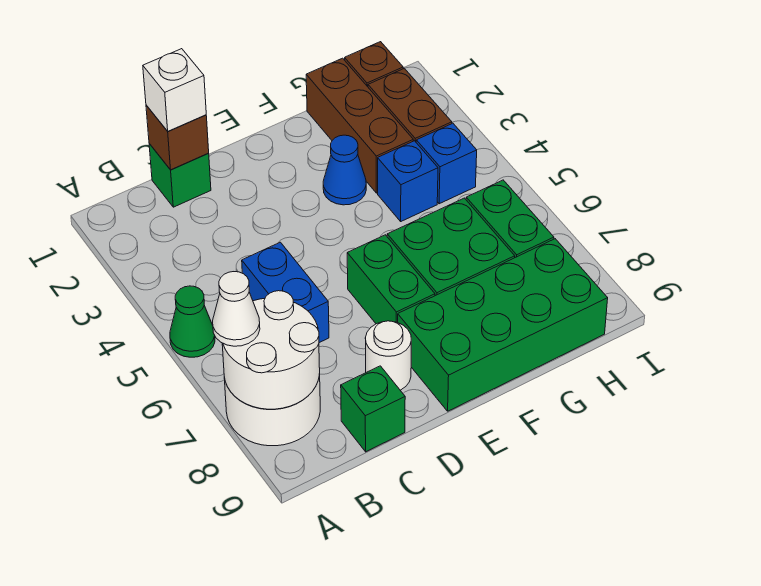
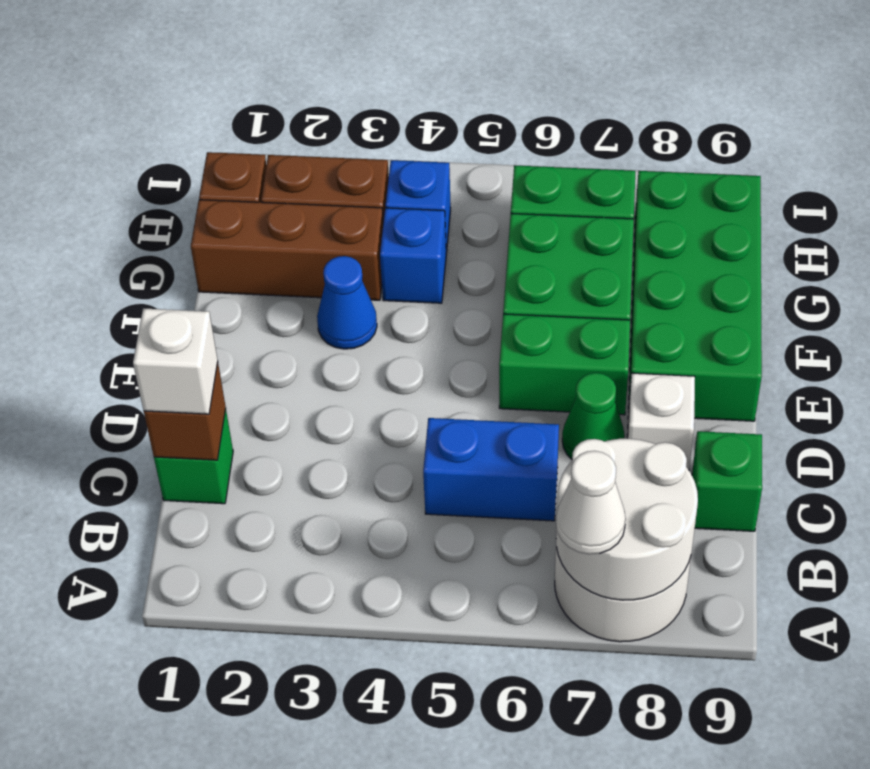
green cone A5 level 1 -> green cone D7 level 1
white round brick D8 level 1 -> white brick D8 level 1

